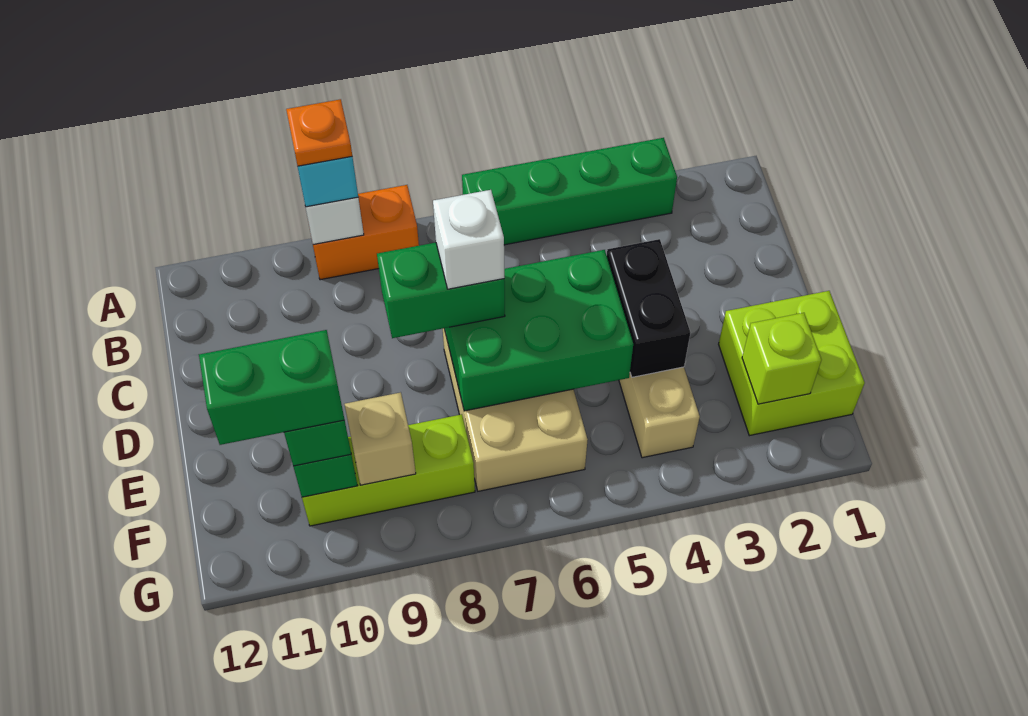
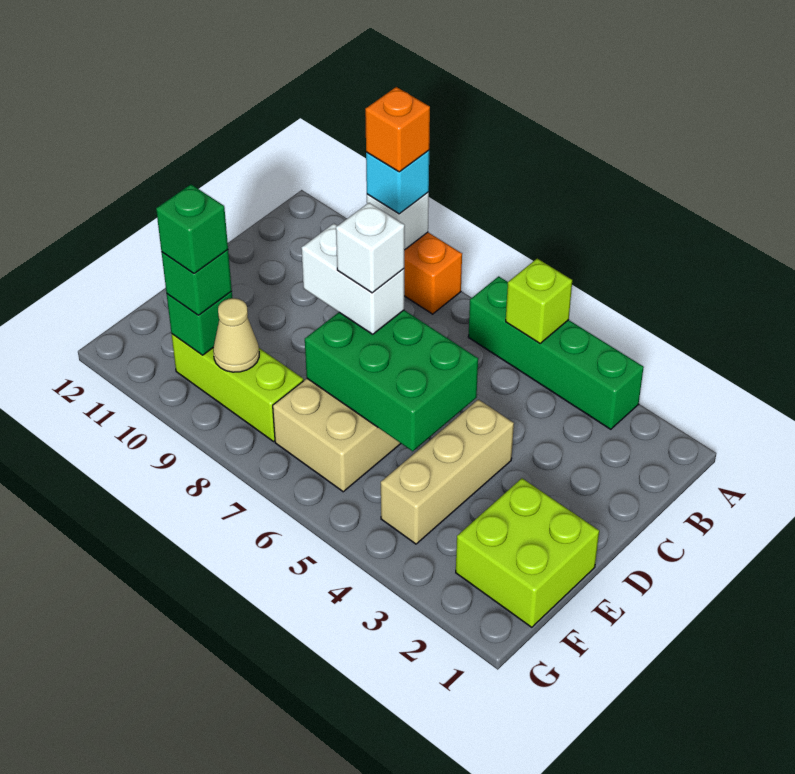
orange plate A9 level 4 -> orange brick A9 level 4
black brick D4:E4 level 2 -> none
green brick D7:D8 level 3 -> white brick D7:D8 level 3
lime brick F2 level 2 -> lime brick A5 level 2
tan brick F9 level 2 -> tan cone F9 level 2
green brick F10:F11 level 4 -> green brick F10 level 4

